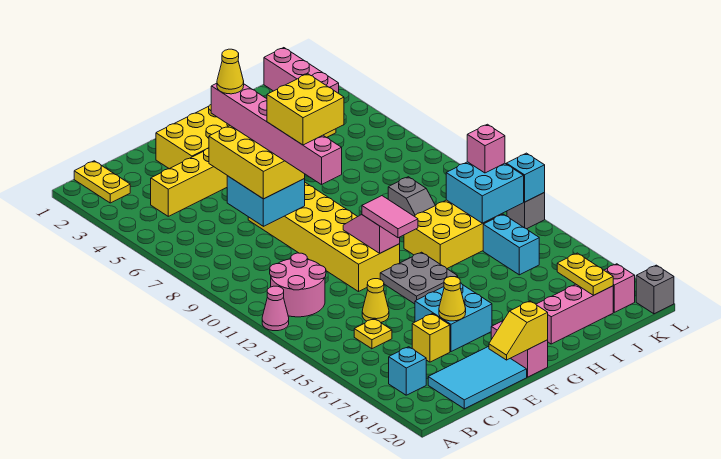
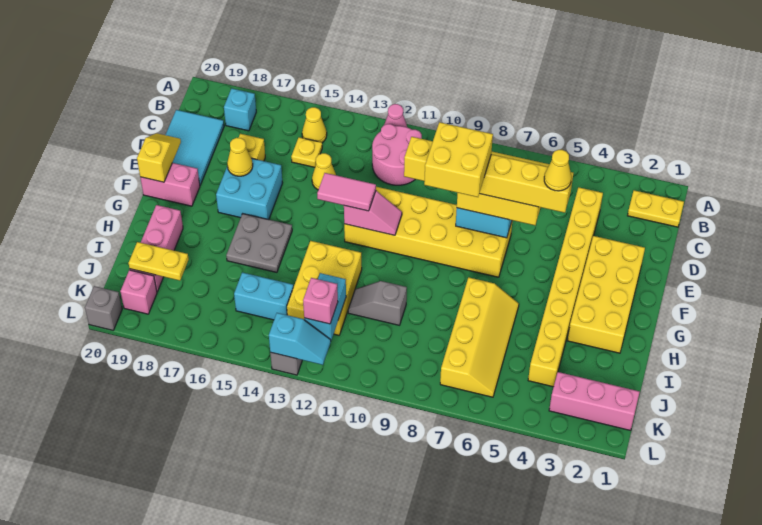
none -> yellow cone B15 level 1
pink brick E5:E10 level 4 -> yellow brick E5:E10 level 4
grey plate F13:G14 level 1 -> grey plate G15:H16 level 1
none -> yellow slope H6:K7 level 1 top 7
cyan brick J12:K13 level 2 -> cyan brick J12:K12 level 2

